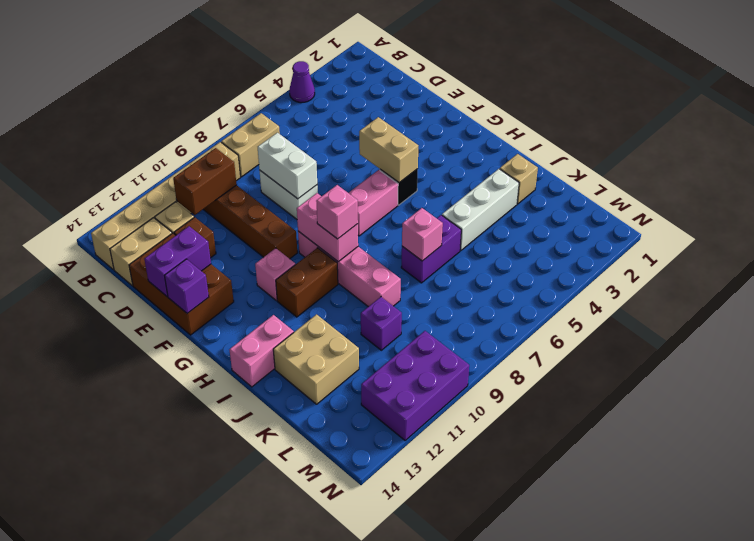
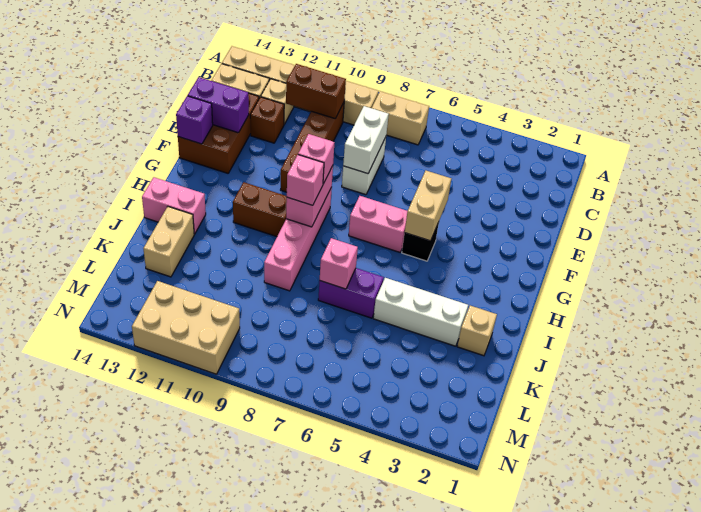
purple cone A4 level 1 -> none
pink brick G11 level 1 -> pink brick G9 level 3
tan brick J12:K13 level 1 -> tan brick J13:K13 level 1
purple brick K10 level 1 -> none
purple brick M10:N12 level 1 -> tan brick M10:N12 level 1

